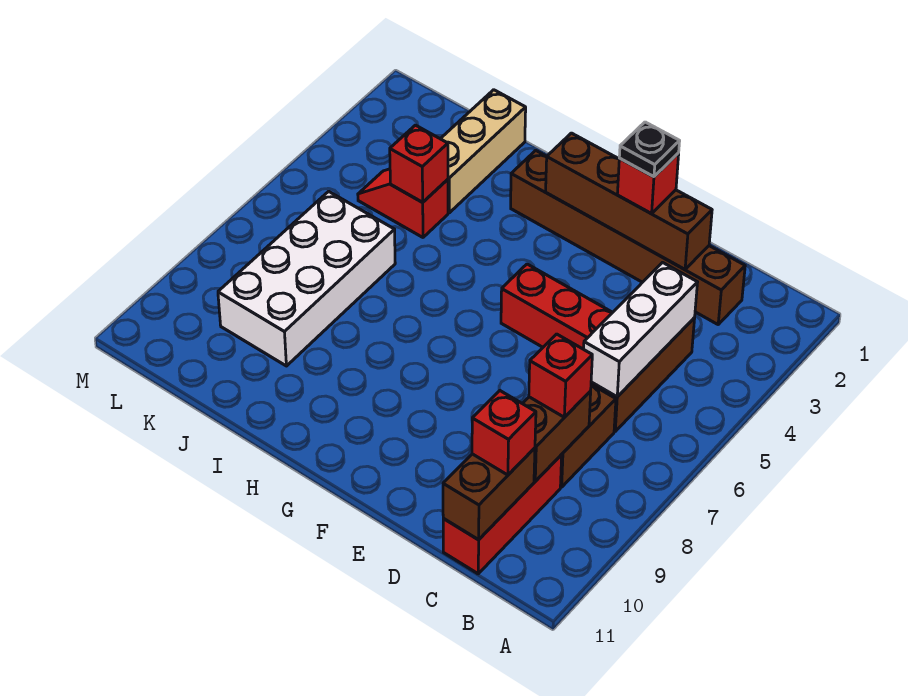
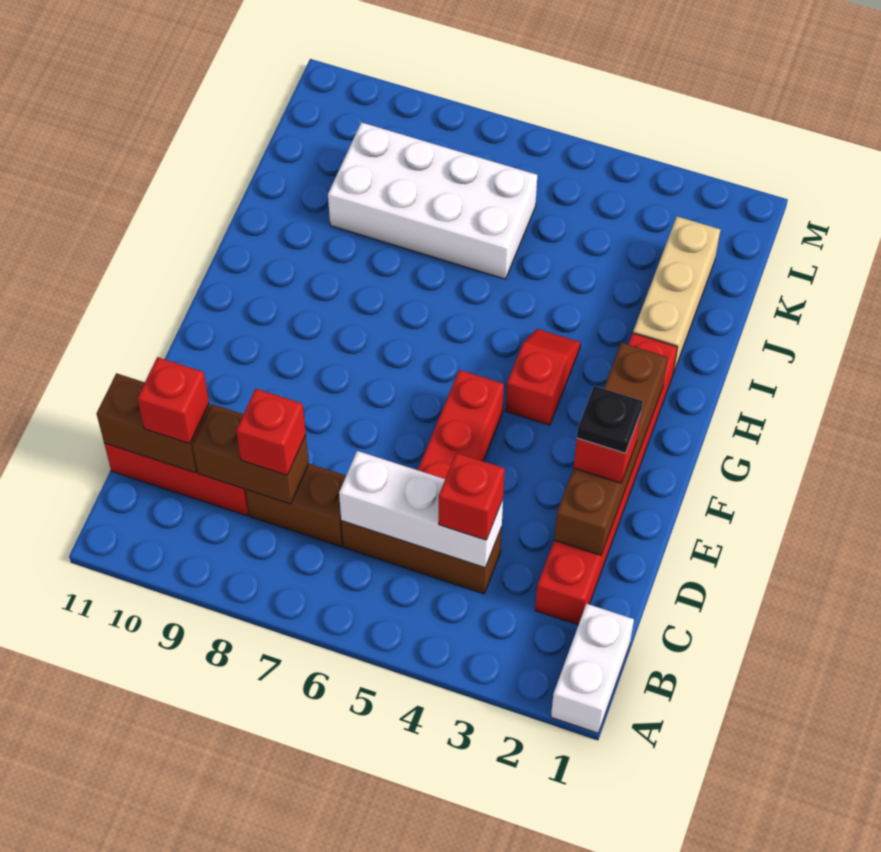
none -> white brick A1:B1 level 1
brown brick C2:H2 level 1 -> red brick C2:H2 level 1
tan brick J1:J3 level 1 -> tan brick I2:K2 level 1
red slope J4:K4 level 1 top J -> red slope G4:H4 level 1 top G
red brick J4 level 2 -> red brick C4 level 3

